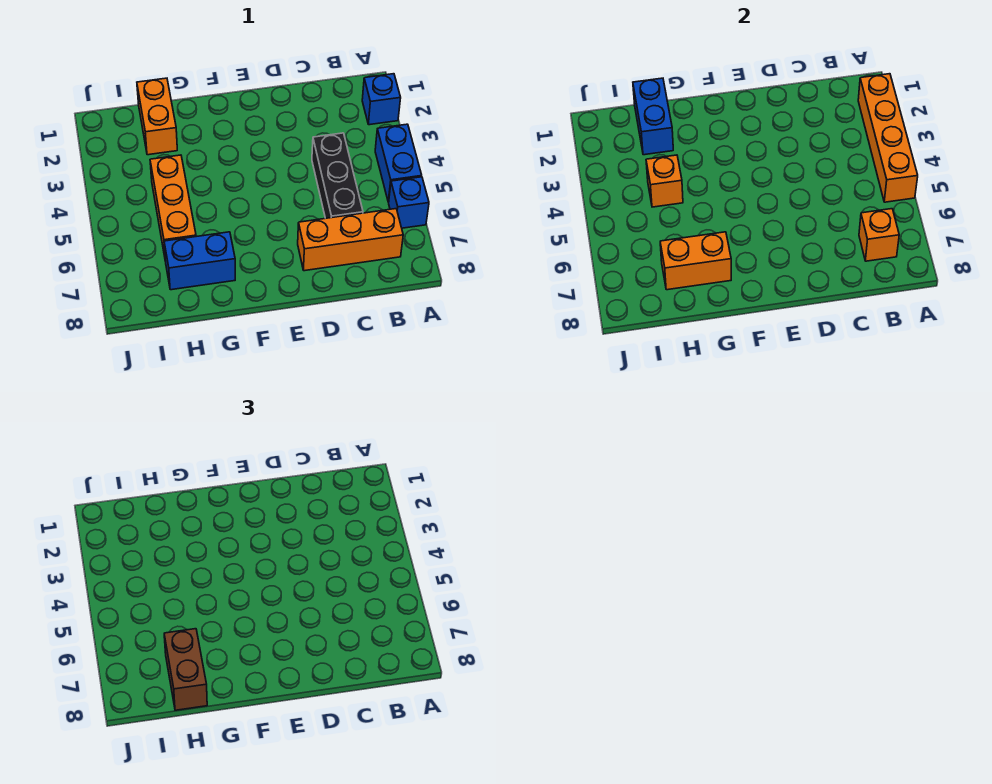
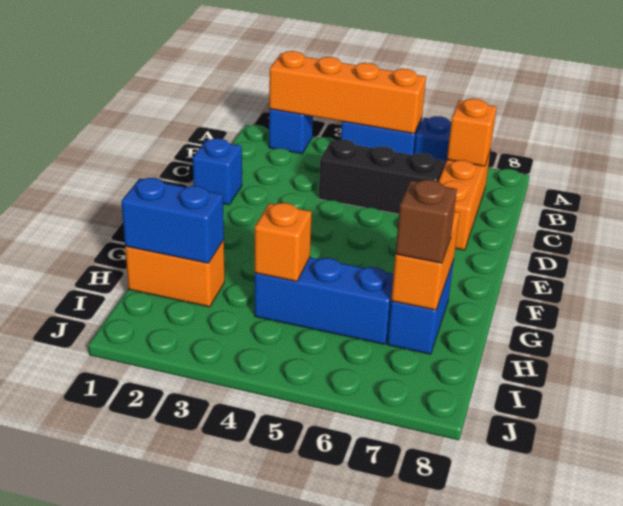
none -> blue brick D1 level 1
orange brick H4:H6 level 1 -> blue brick H4:H6 level 1
brown brick H7:H8 level 3 -> brown brick H7 level 3

